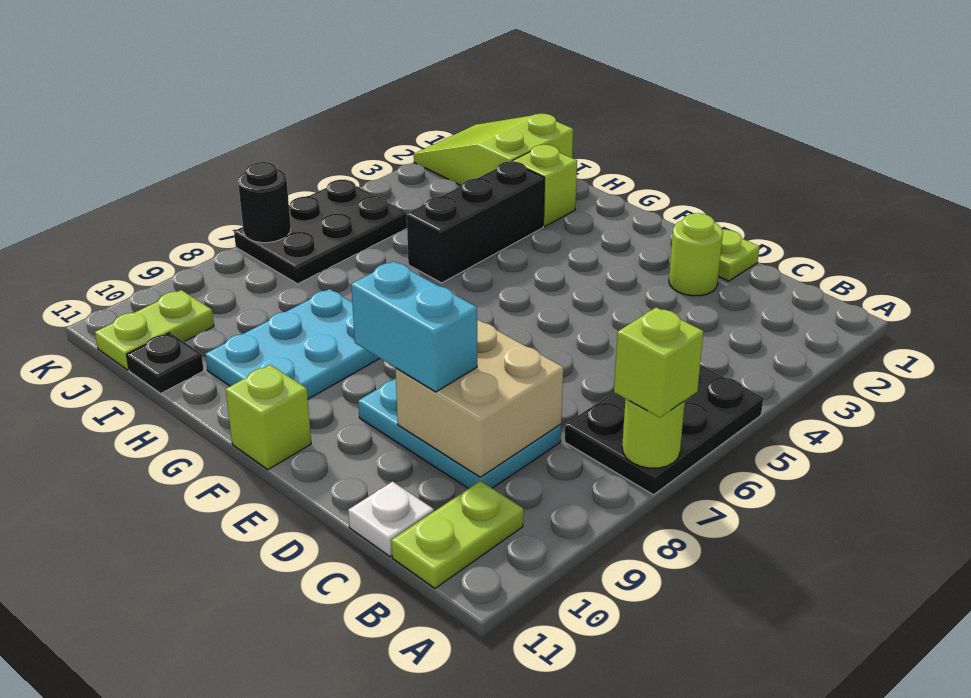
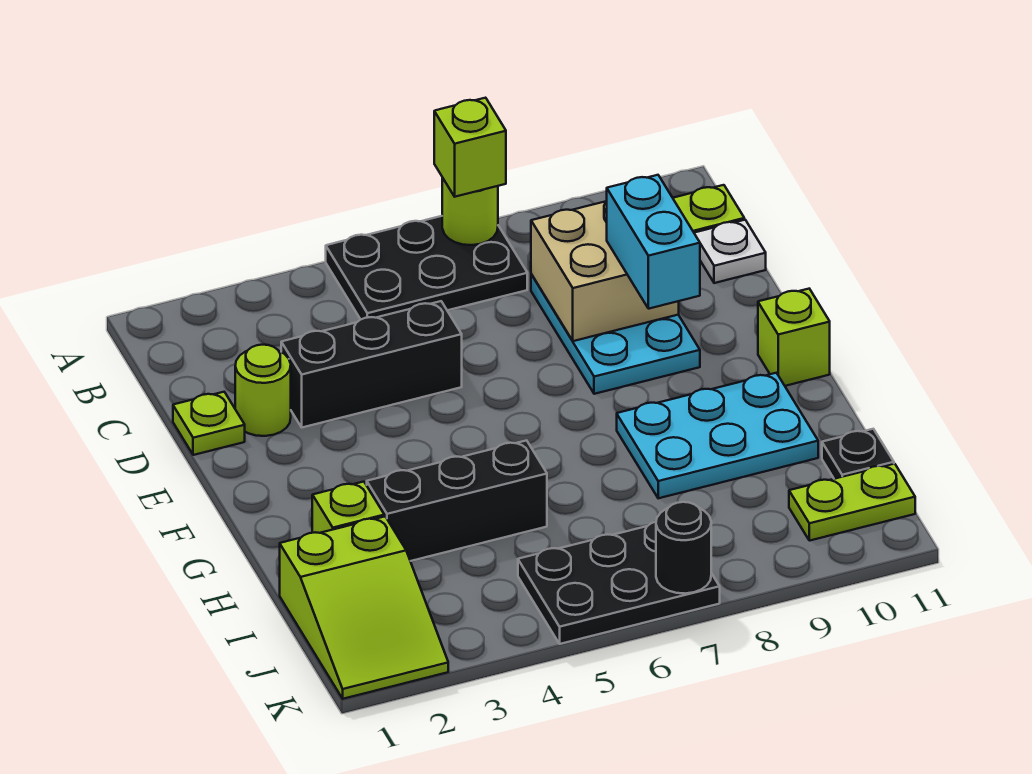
none -> black brick D3:D5 level 1

